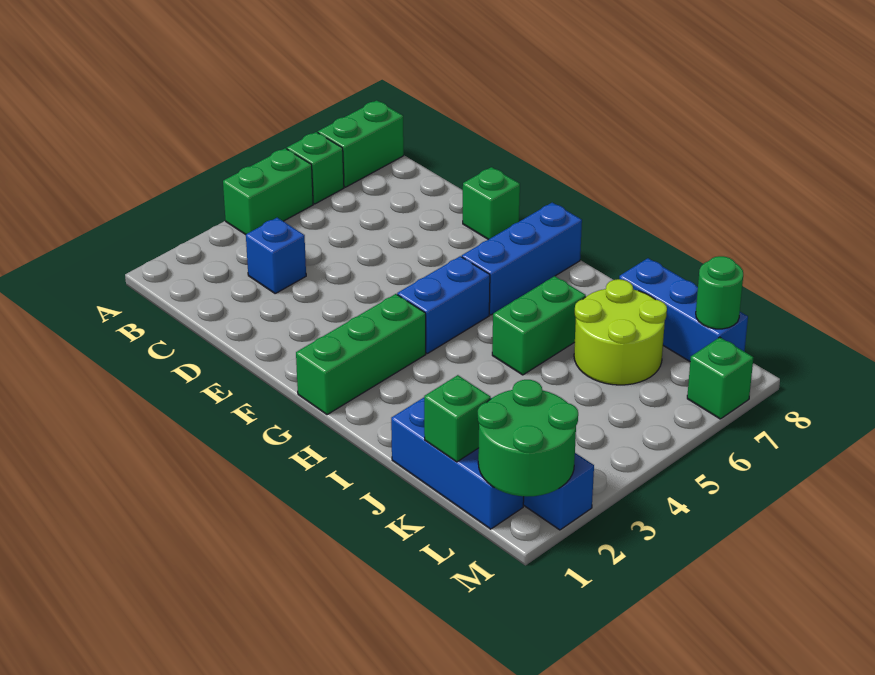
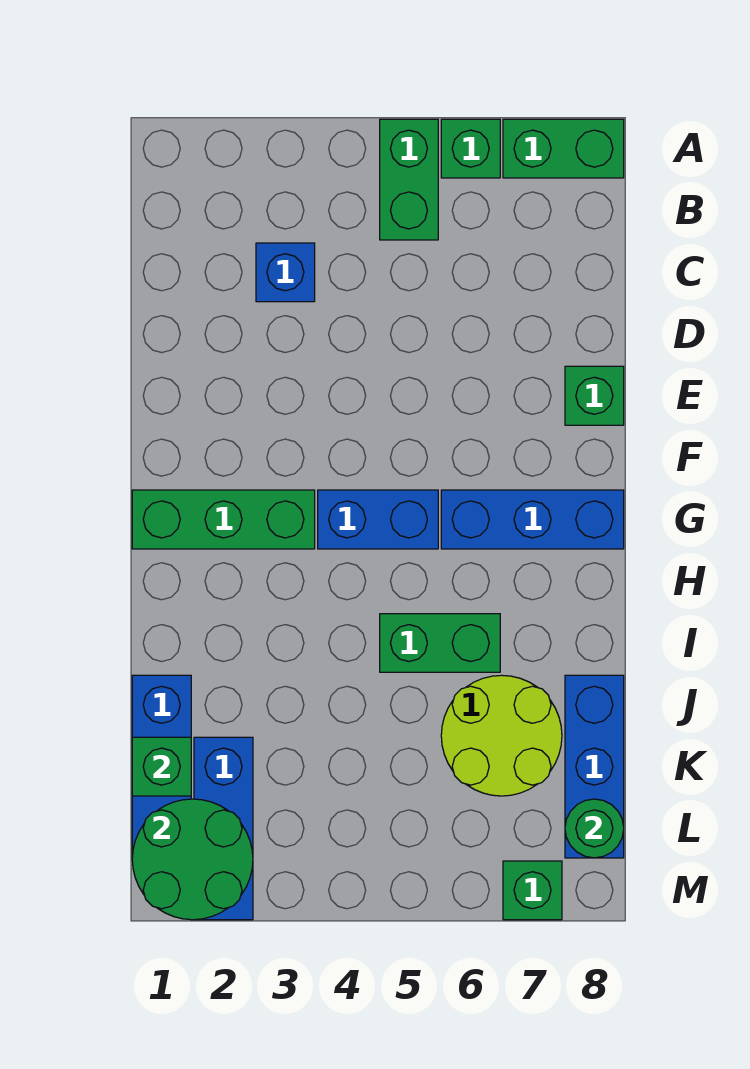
green brick A4:A5 level 1 -> green brick A5:B5 level 1

